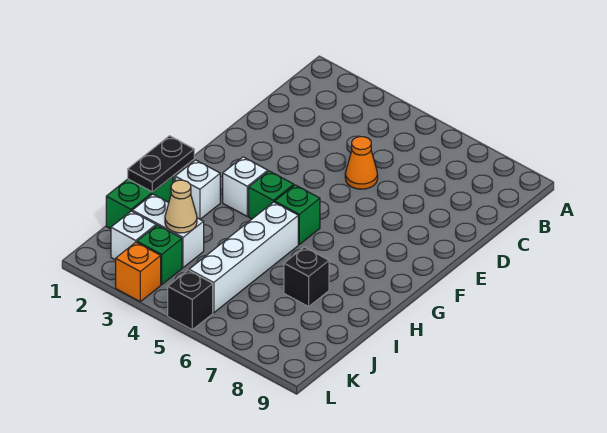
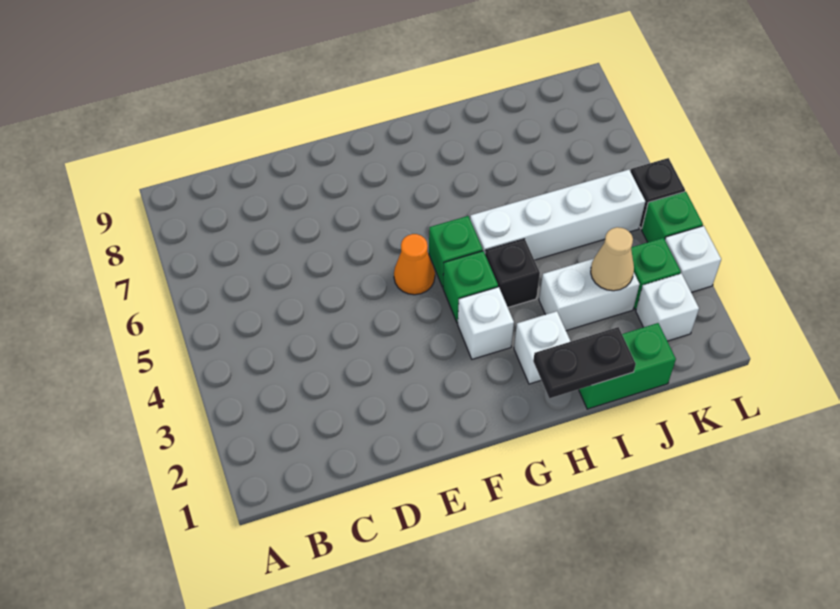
orange cone D5 level 1 -> orange cone F5 level 1
black brick I7 level 1 -> black brick H4 level 1
white brick J2:J3 level 1 -> white brick I3:J3 level 1
orange brick L3 level 1 -> white brick L3 level 1
none -> green brick L4 level 1

